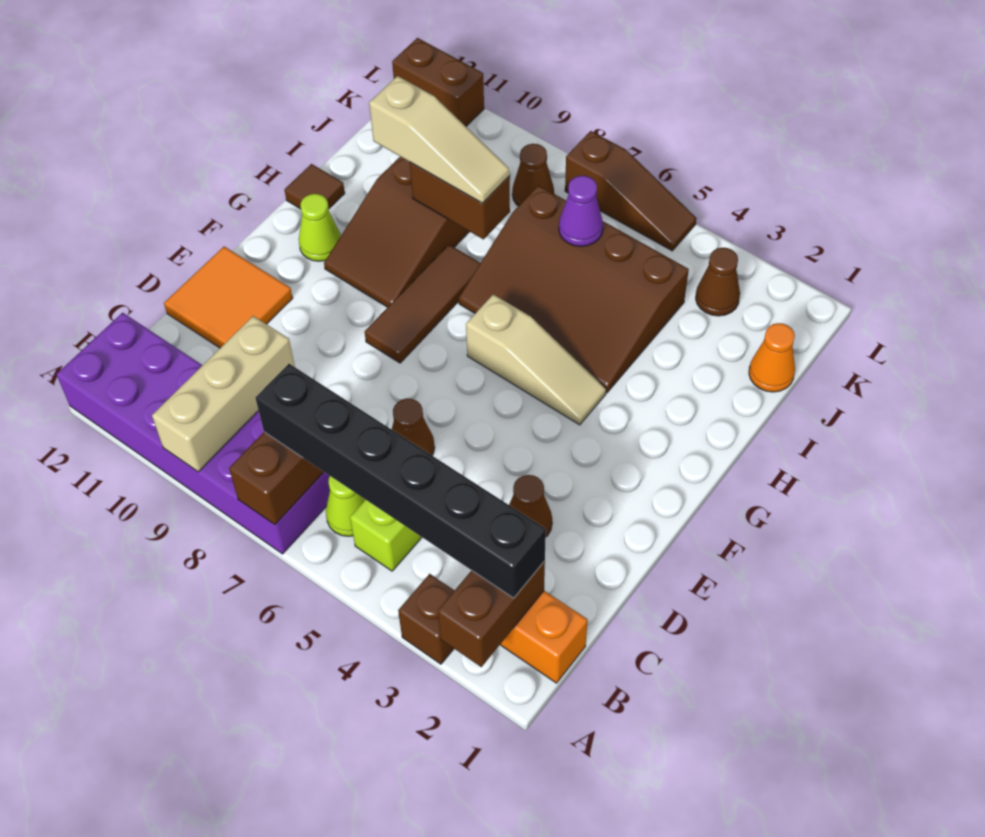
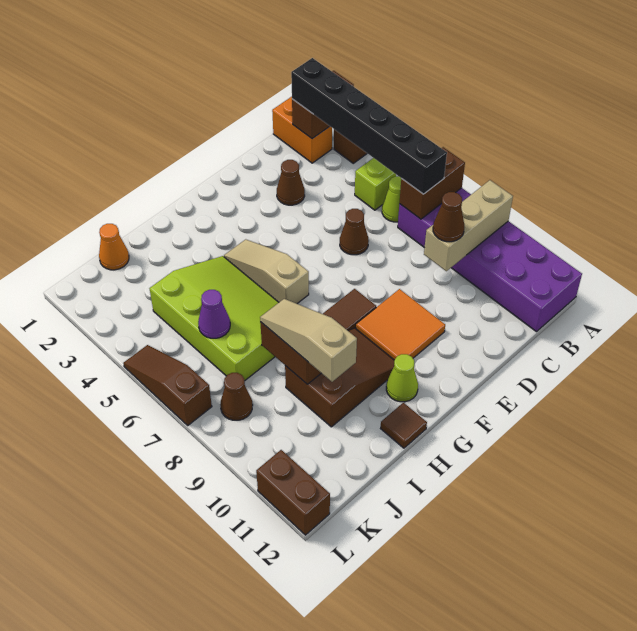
orange tile D11:E12 level 1 -> orange tile E9:F10 level 1
brown slope H4:J7 level 1 top J -> lime slope H4:J7 level 1 top J
brown cone K3 level 1 -> brown cone C9 level 3

